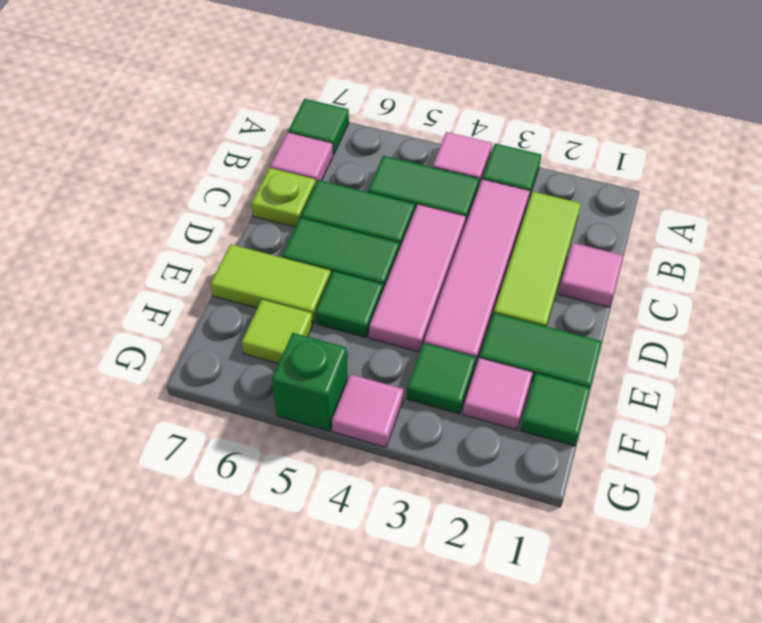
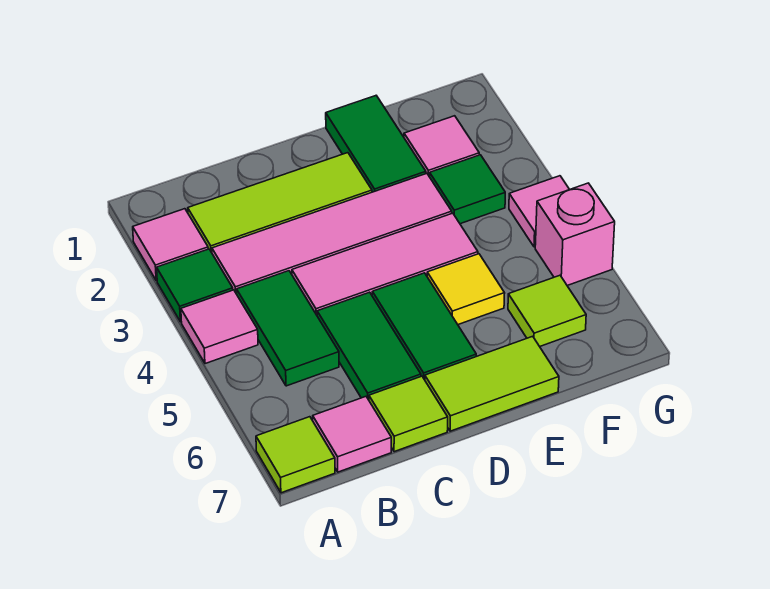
green tile A7 level 1 -> lime tile A7 level 1
pink tile C1 level 1 -> pink tile A2 level 1
lime plate C7 level 1 -> lime tile C7 level 1
green tile E5 level 1 -> yellow tile E5 level 1
lime tile E6:E7 level 1 -> lime tile D7:E7 level 1
green tile F1 level 1 -> none
green brick G5 level 1 -> pink brick G5 level 1

